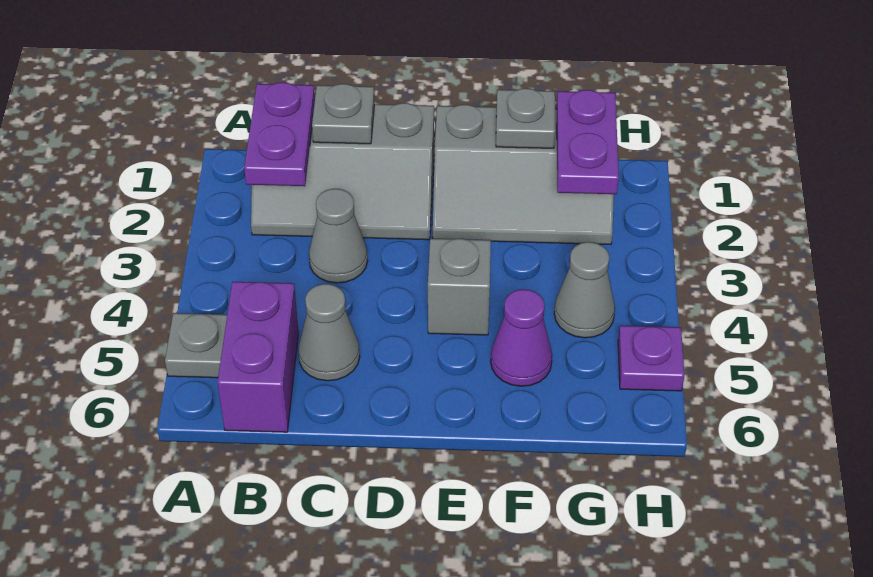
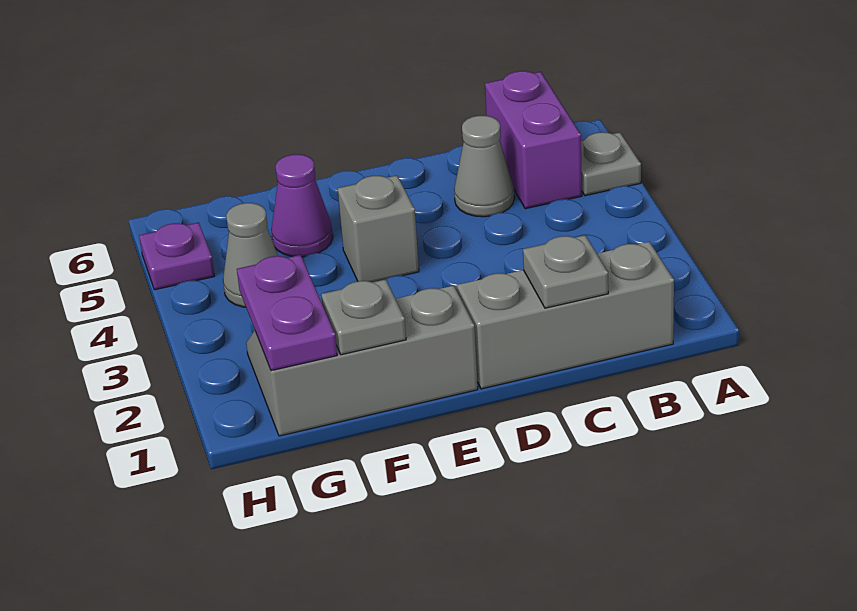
purple plate B1:B2 level 2 -> none
grey cone C3 level 1 -> none

